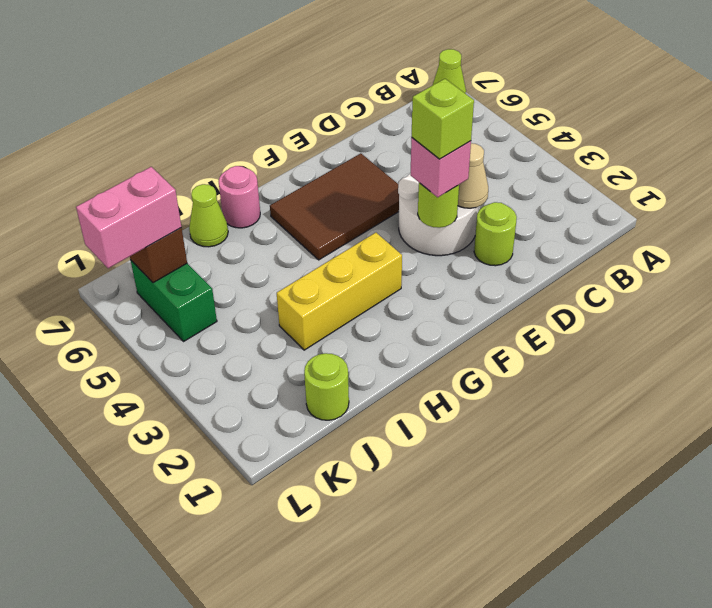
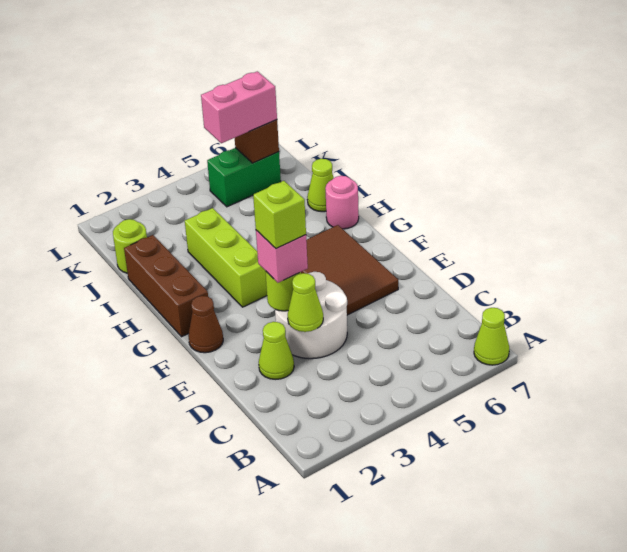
lime round brick D2 level 1 -> lime cone D2 level 1
tan cone D3 level 2 -> lime cone D3 level 2
none -> brown cone F1 level 1
none -> brown brick G1:I1 level 1
yellow brick G3:I3 level 1 -> lime brick G3:I3 level 1
pink brick K6:L6 level 3 -> pink brick K5:K6 level 3

